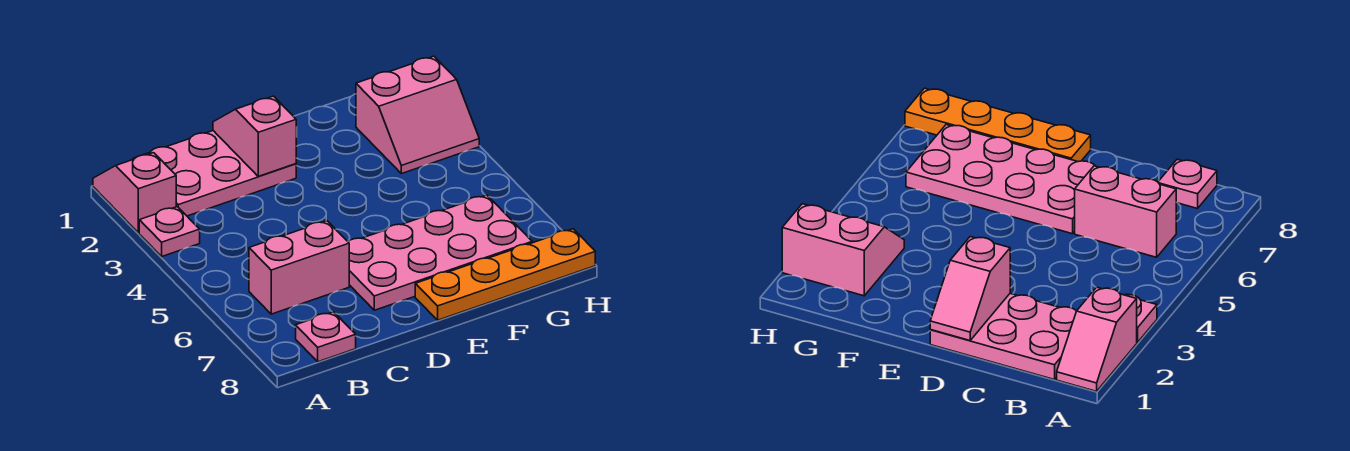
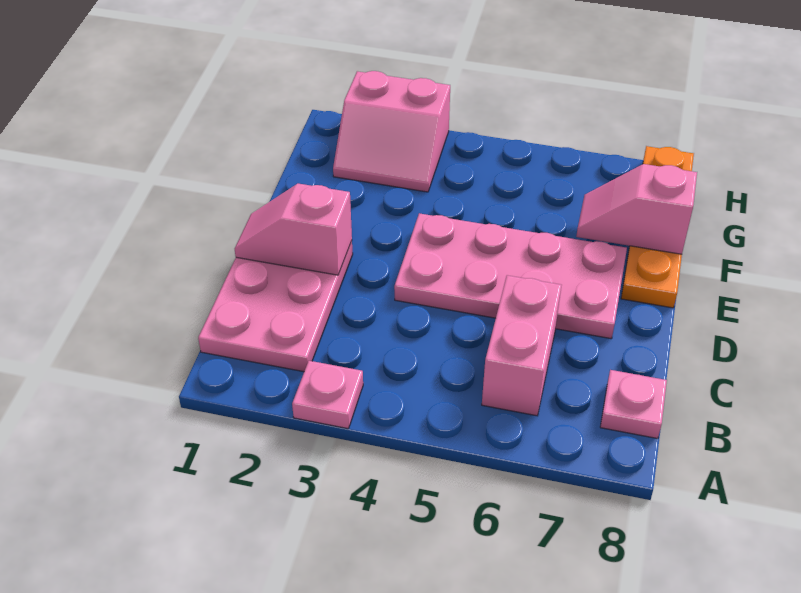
pink slope A1:A2 level 1 top 2 -> pink slope F7:F8 level 2 top 8
pink plate D6:G7 level 1 -> pink plate D4:E7 level 1
pink slope G2:H3 level 1 top 2 -> pink slope G2:H3 level 1 top H

